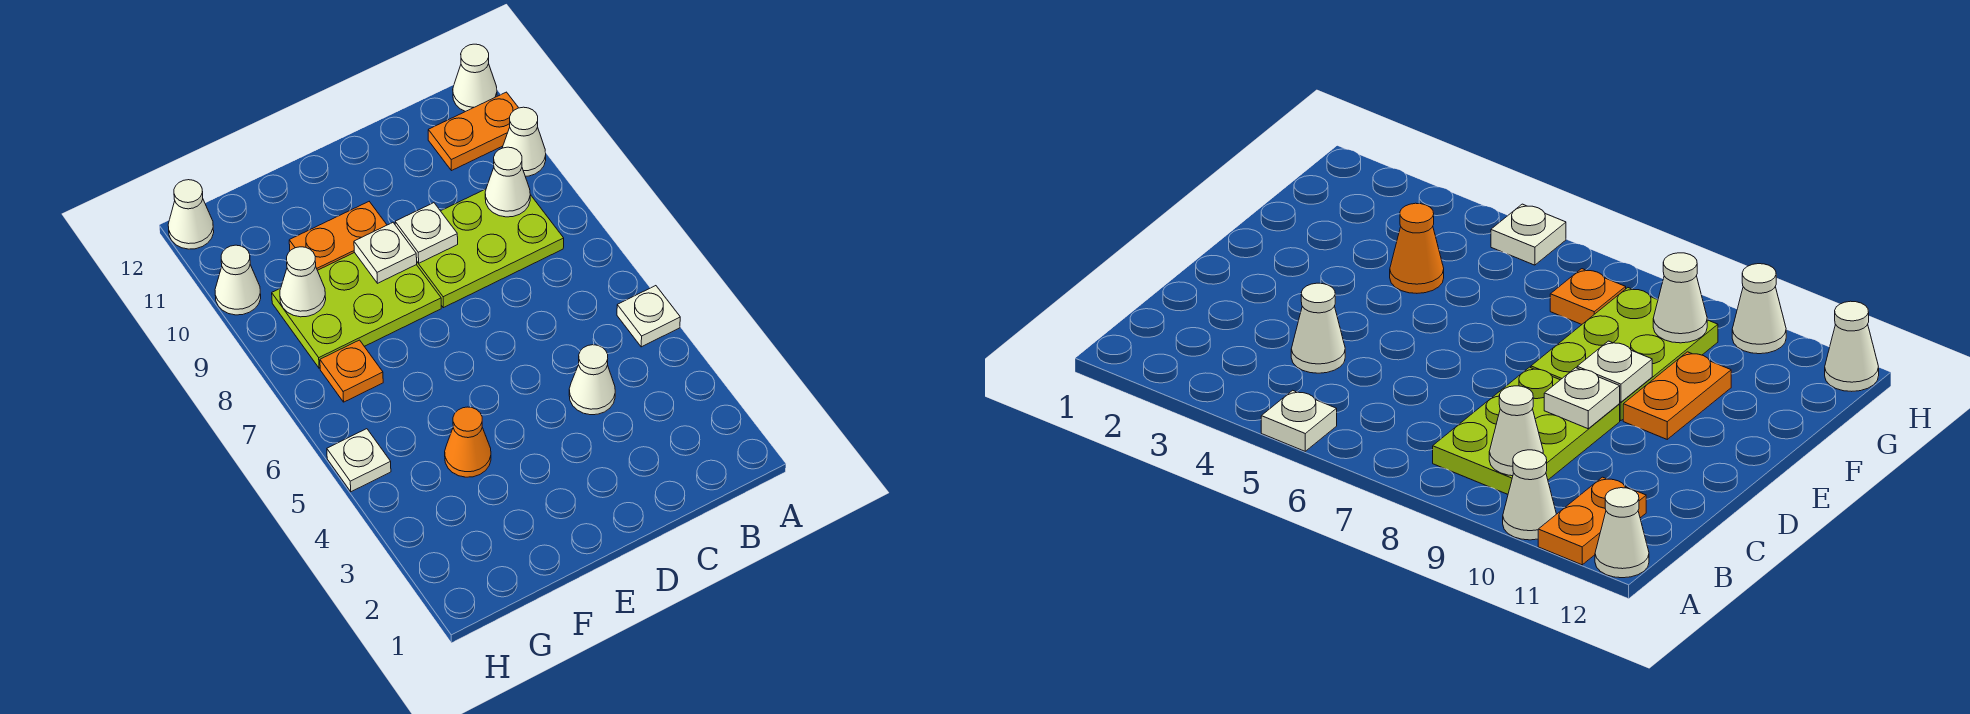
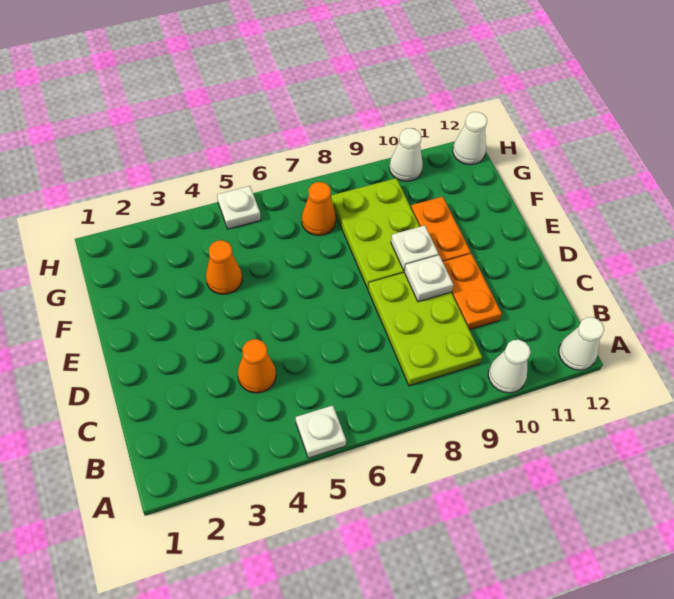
orange plate A11:B11 level 1 -> orange plate C10:D10 level 1
white cone B9 level 2 -> none
white cone C4 level 1 -> orange cone C4 level 1
orange plate G7 level 1 -> orange cone G7 level 1
white cone G9 level 2 -> none

